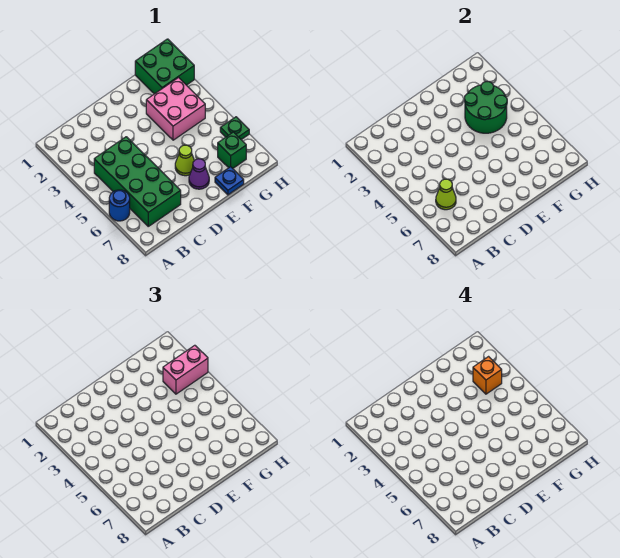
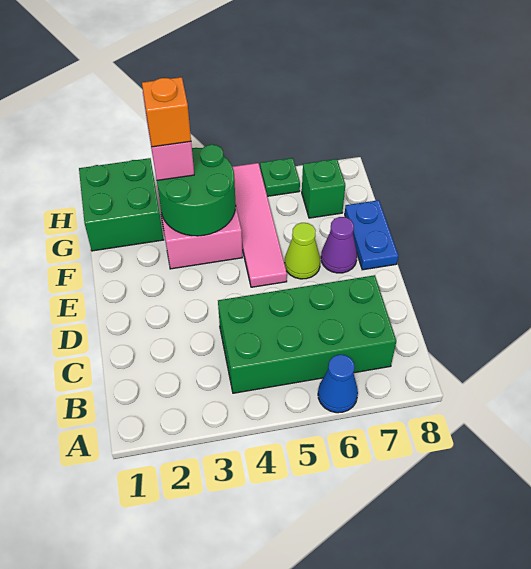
blue round brick A6 level 1 -> blue cone A6 level 1
lime cone B6 level 2 -> none
none -> pink tile E5:H5 level 1
blue plate F8 level 1 -> blue plate E8:F8 level 1

